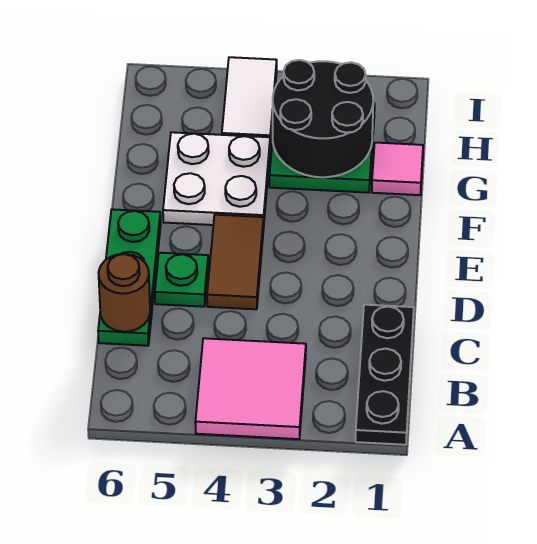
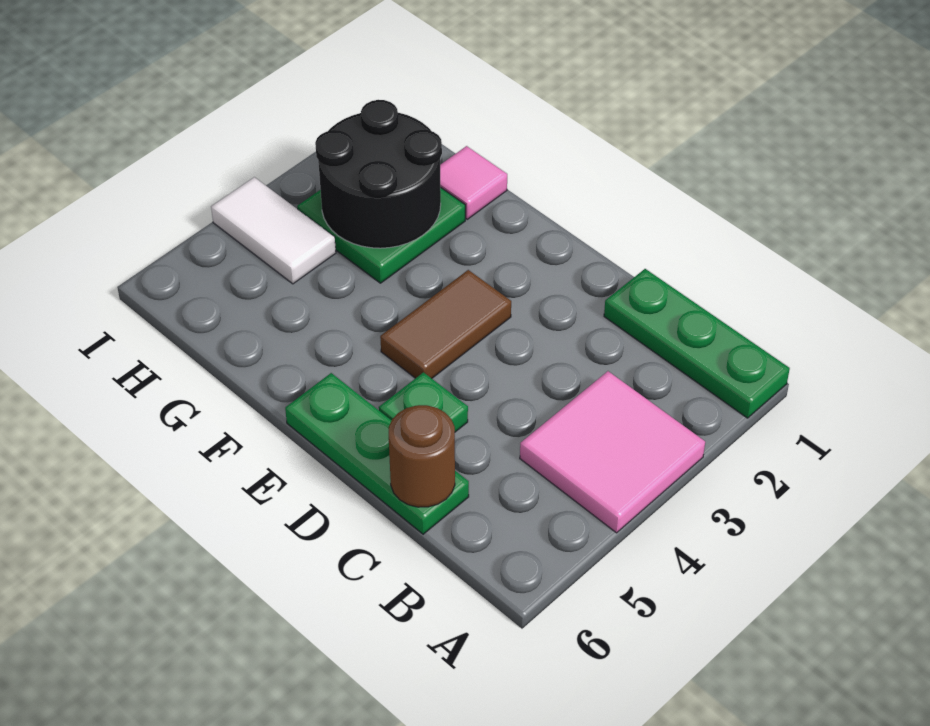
black plate A1:C1 level 1 -> green plate A1:C1 level 1
brown tile D4:E4 level 1 -> brown tile E3:E4 level 1
white plate F4:G5 level 1 -> none

